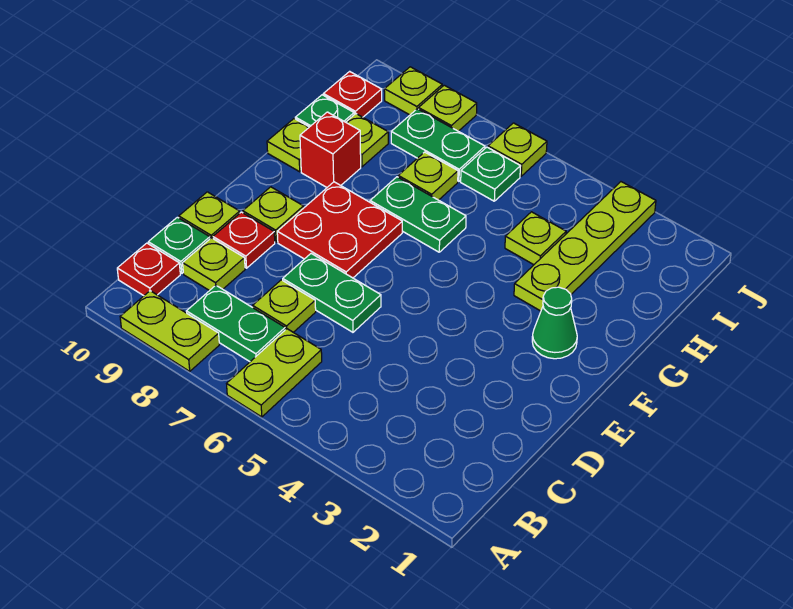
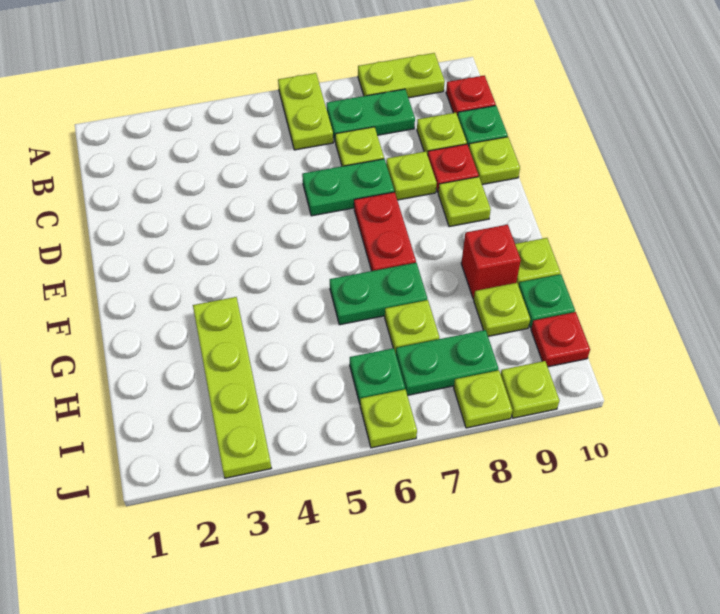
red plate E7:F8 level 1 -> red plate E7:F7 level 1
green cone F2 level 1 -> none
lime plate H4 level 1 -> lime plate D8 level 1

